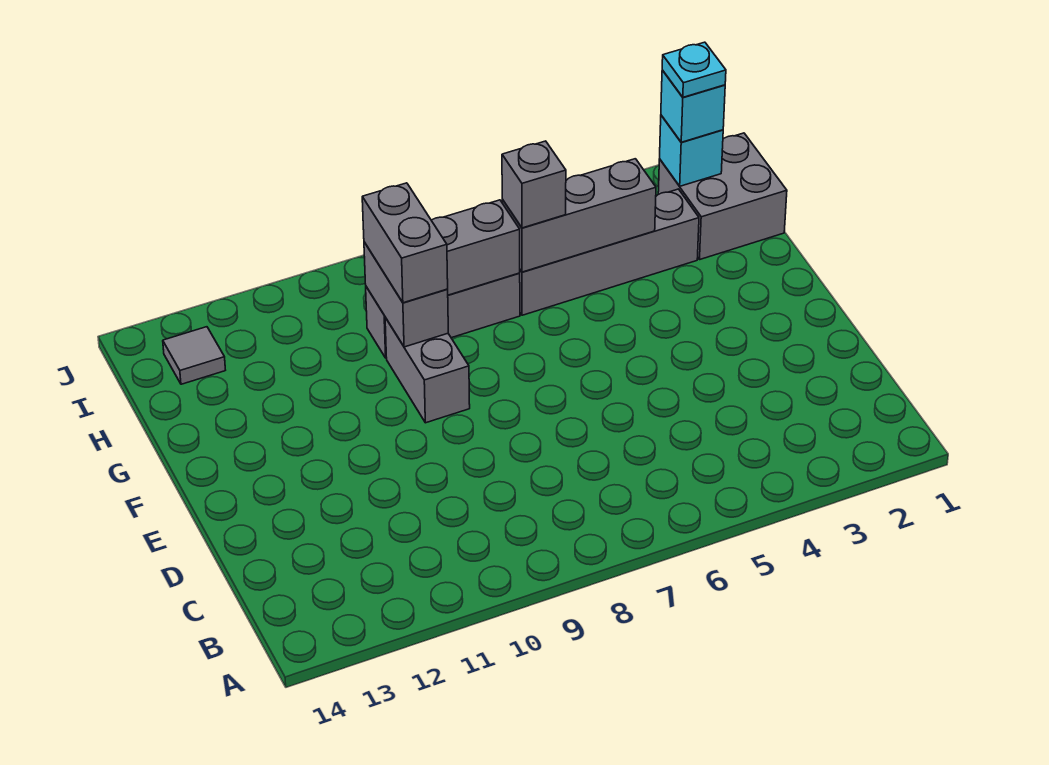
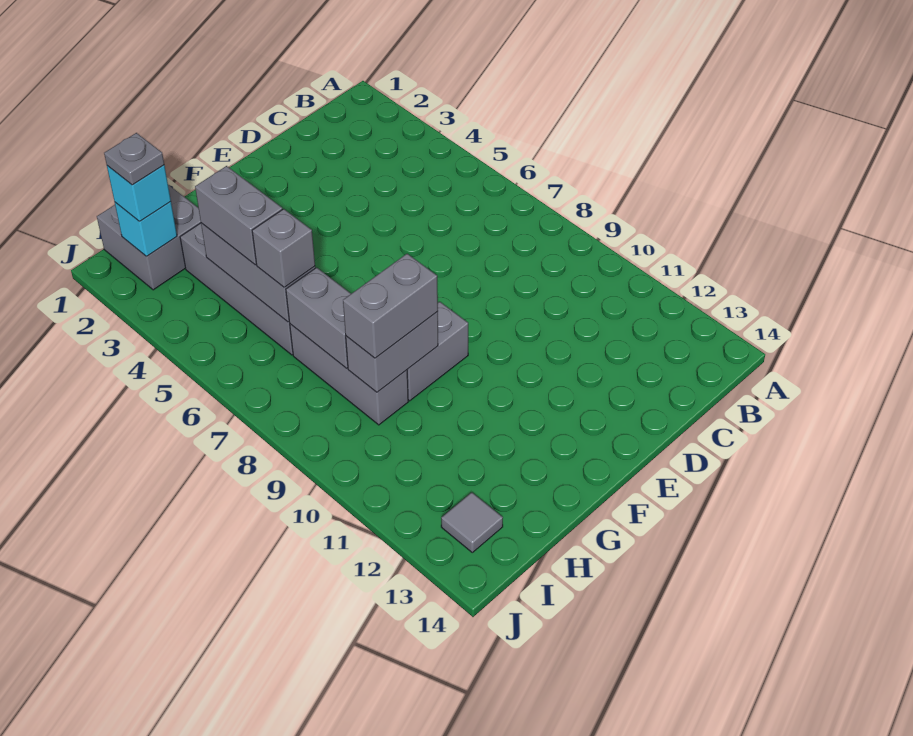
none -> grey brick H4:H5 level 3
cyan plate I2 level 4 -> grey plate I2 level 4

